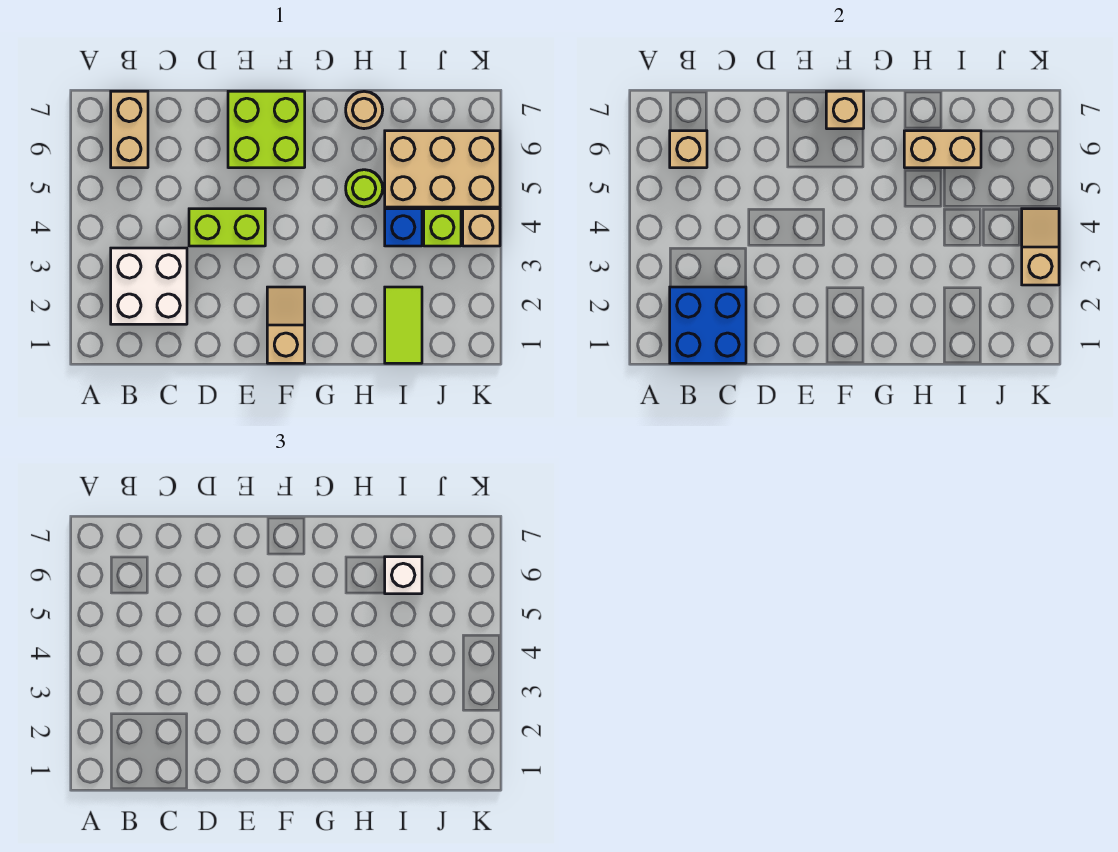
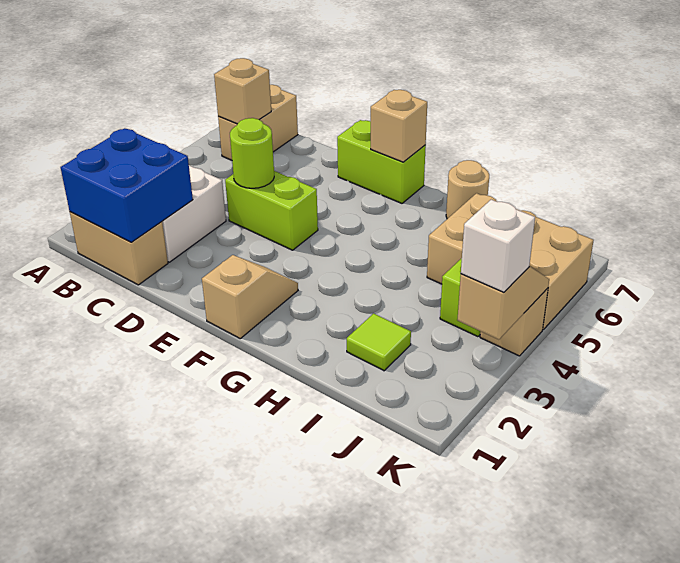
lime brick E6:F7 level 1 -> lime brick E7:F7 level 1
lime round brick H5 level 1 -> lime round brick D4 level 2
tan brick H6:I6 level 2 -> tan brick B1:C1 level 1
lime tile I1:I2 level 1 -> lime tile I2 level 1
blue brick I4 level 1 -> none
white brick I6 level 3 -> white brick K3 level 3

